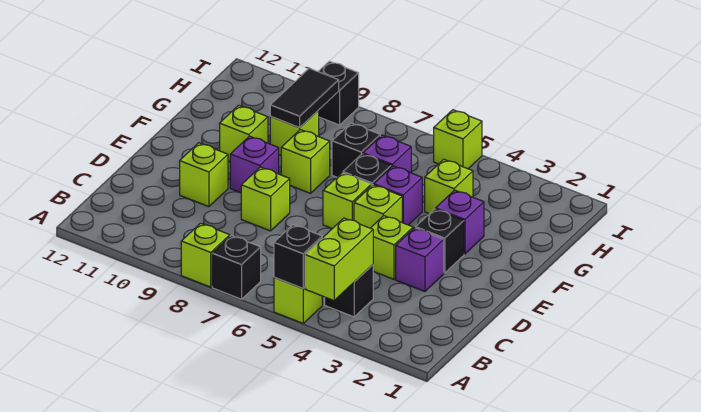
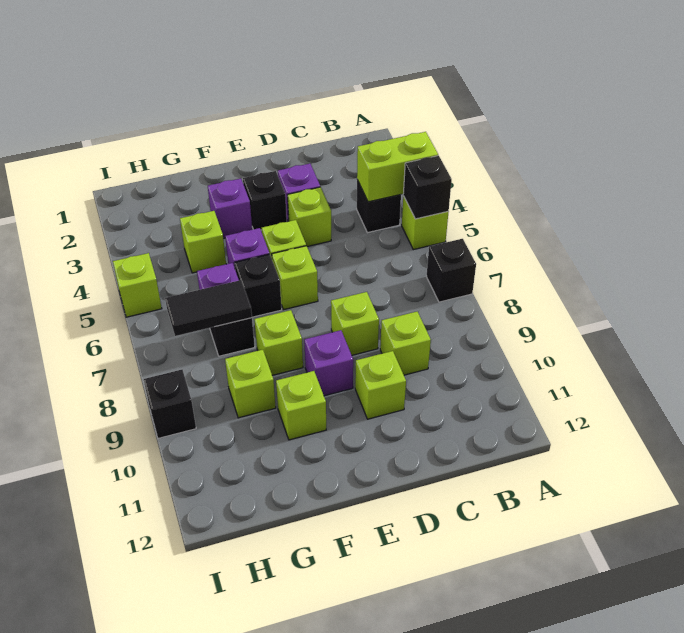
lime brick A8 level 1 -> lime brick C9 level 1
black tile G9:H9 level 2 -> black tile G7:H7 level 2

